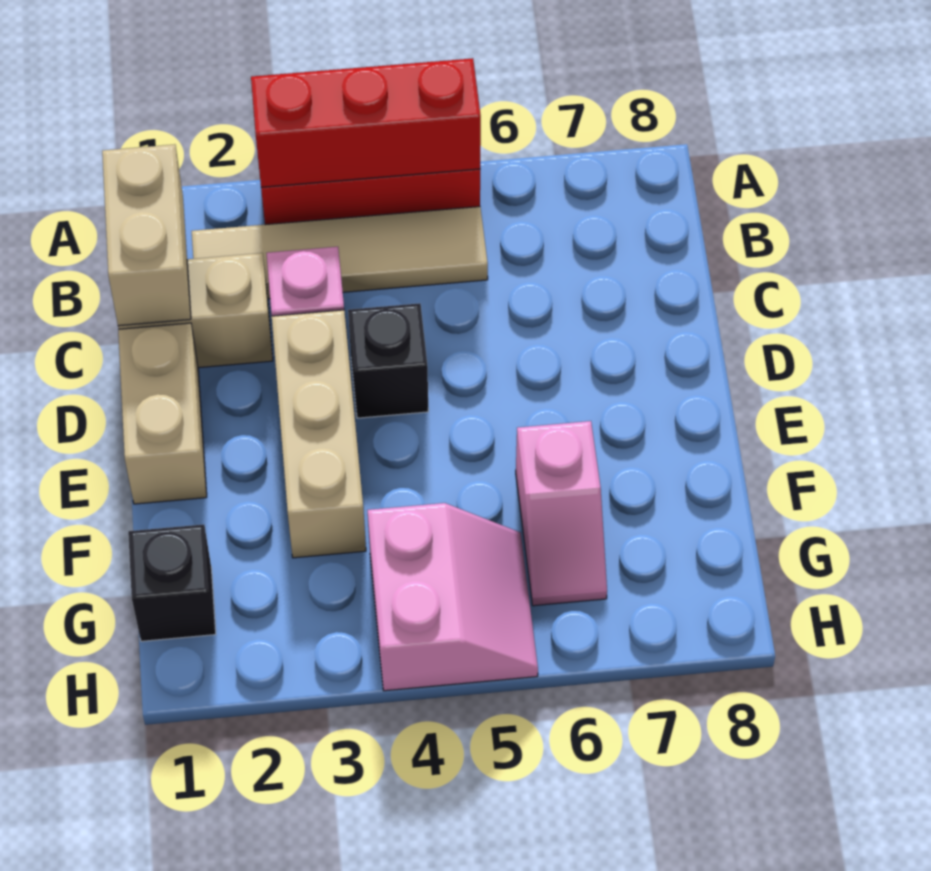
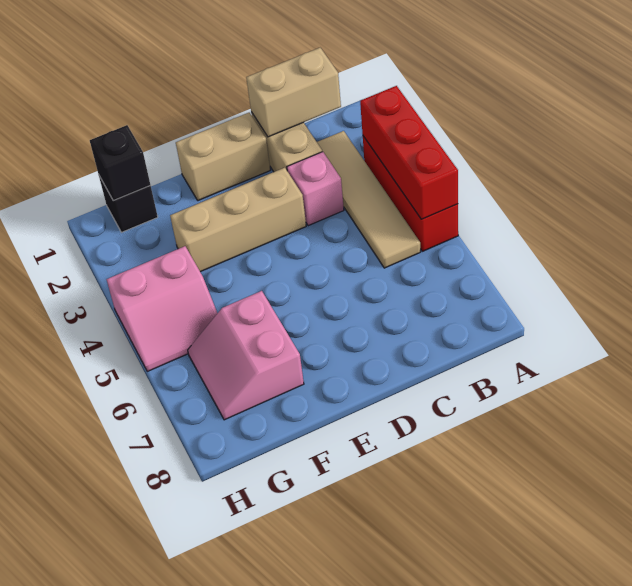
black brick D4 level 1 -> black brick G1 level 2
pink slope F6:G6 level 1 top F -> pink slope F6:G7 level 1 top F

